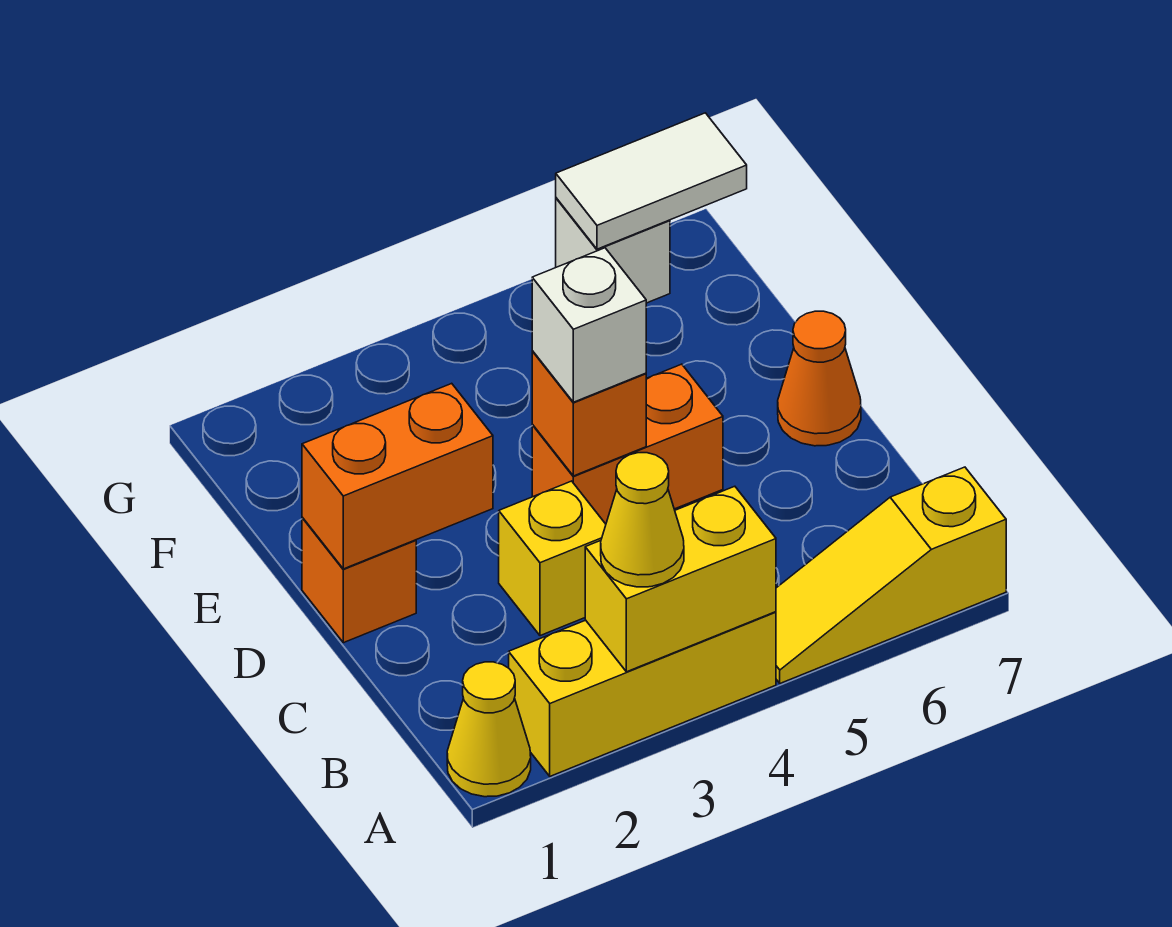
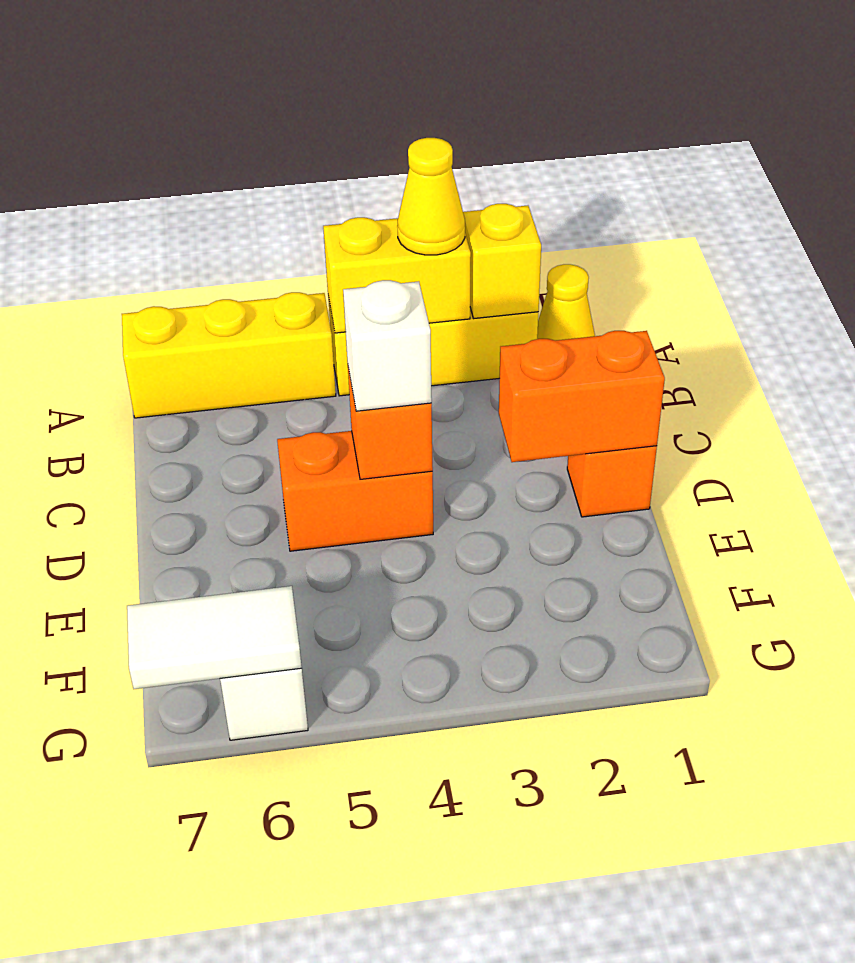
yellow slope A5:A7 level 1 top 7 -> yellow brick A5:A7 level 1
yellow brick C3 level 1 -> yellow brick A2 level 2
orange cone D7 level 1 -> none

